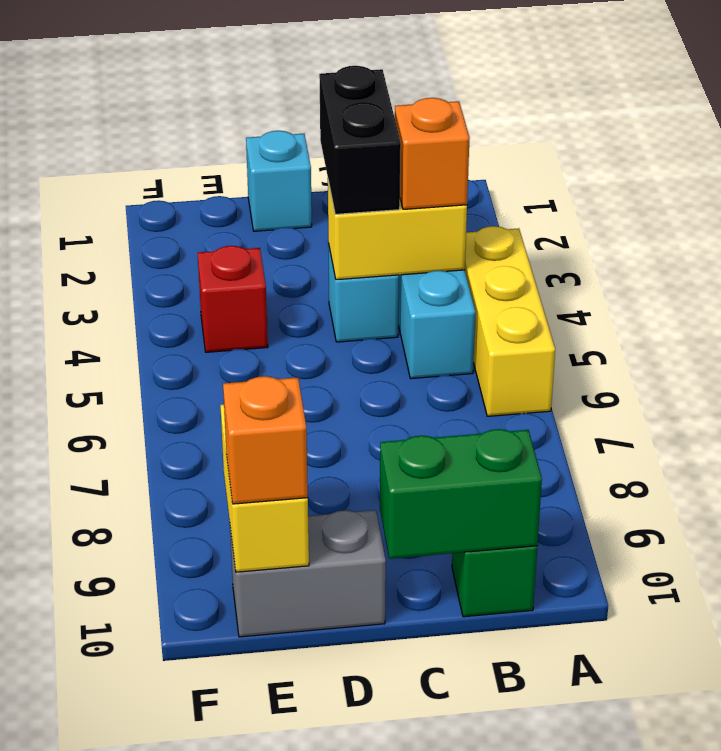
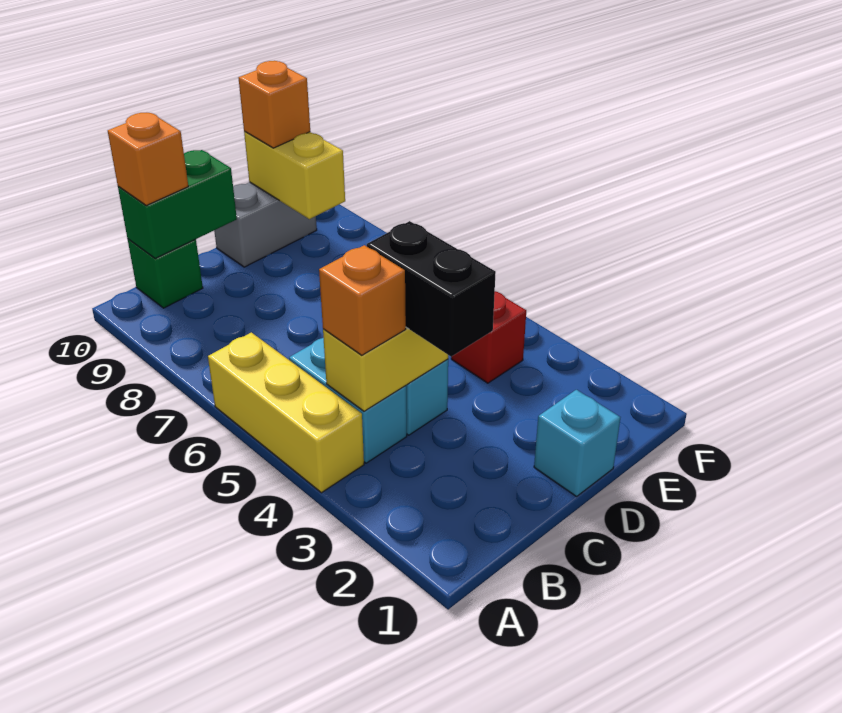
none -> orange brick B10 level 3

